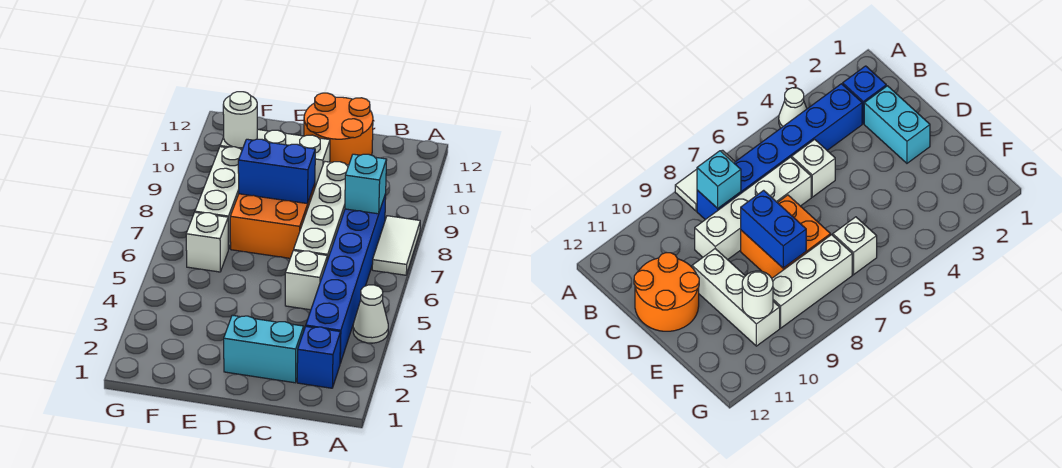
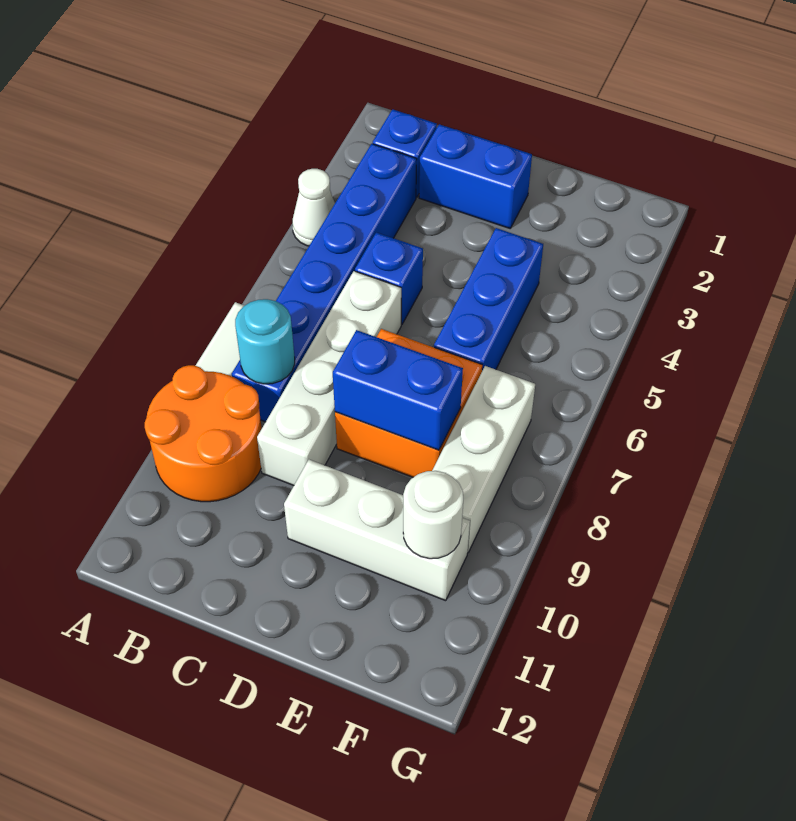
cyan brick B8 level 2 -> cyan round brick B8 level 2
cyan brick C2:D2 level 1 -> blue brick C2:D2 level 1
white brick C5 level 1 -> blue brick C5 level 1
orange round brick C11:D12 level 1 -> orange round brick A9:B10 level 1
none -> blue brick E4:E6 level 1
white brick F6 level 1 -> none

